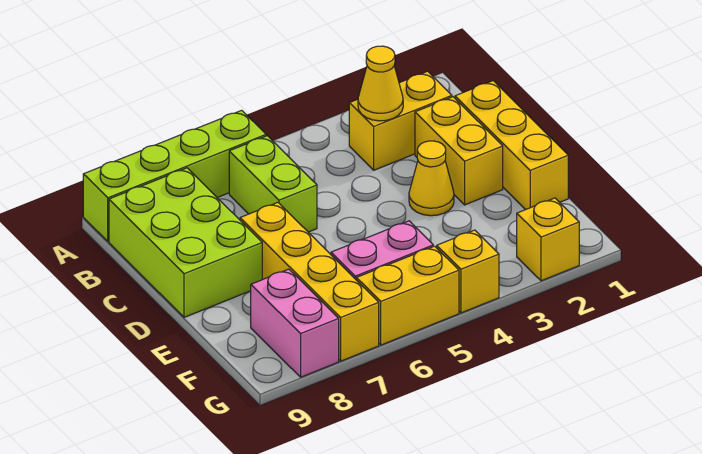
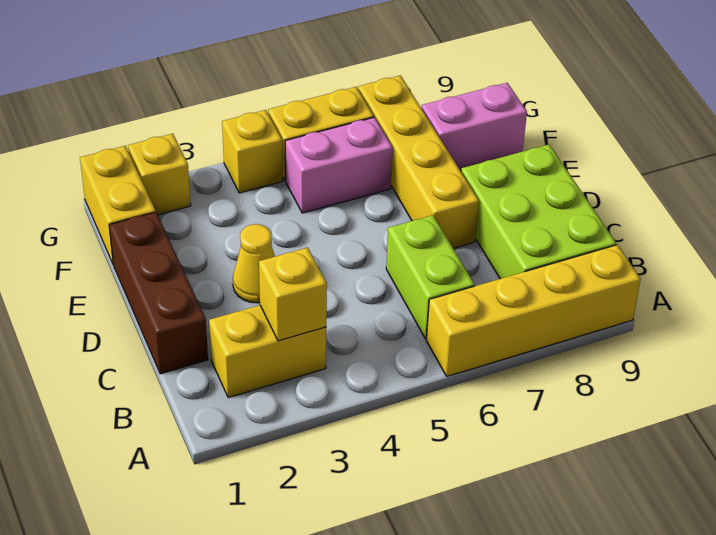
lime brick A6:A9 level 1 -> yellow brick A6:A9 level 1
yellow cone B3 level 2 -> yellow brick B3 level 2
yellow brick C1:E1 level 1 -> brown brick C1:E1 level 1
yellow brick C2:D2 level 1 -> yellow brick F1:G1 level 1
pink brick F8:G8 level 1 -> pink brick F8:F9 level 1

